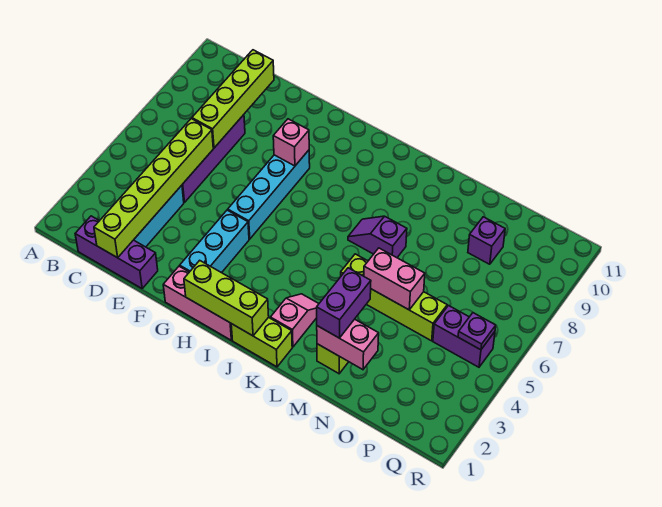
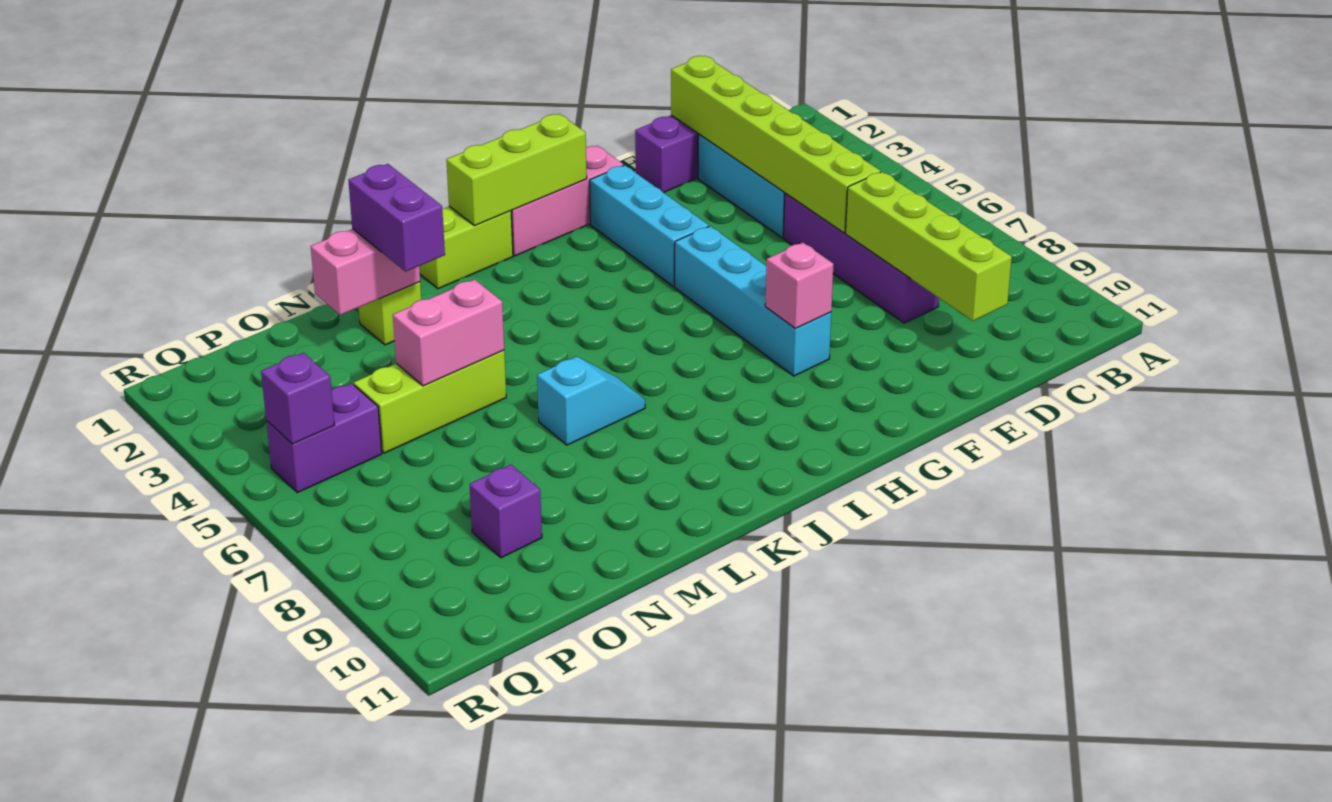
pink slope K2:K3 level 1 top 2 -> none
purple slope K7:L7 level 1 top L -> cyan slope K7:L7 level 1 top L
lime brick L5:O5 level 1 -> lime brick M5:O5 level 1
purple plate Q5 level 2 -> purple brick Q5 level 2

